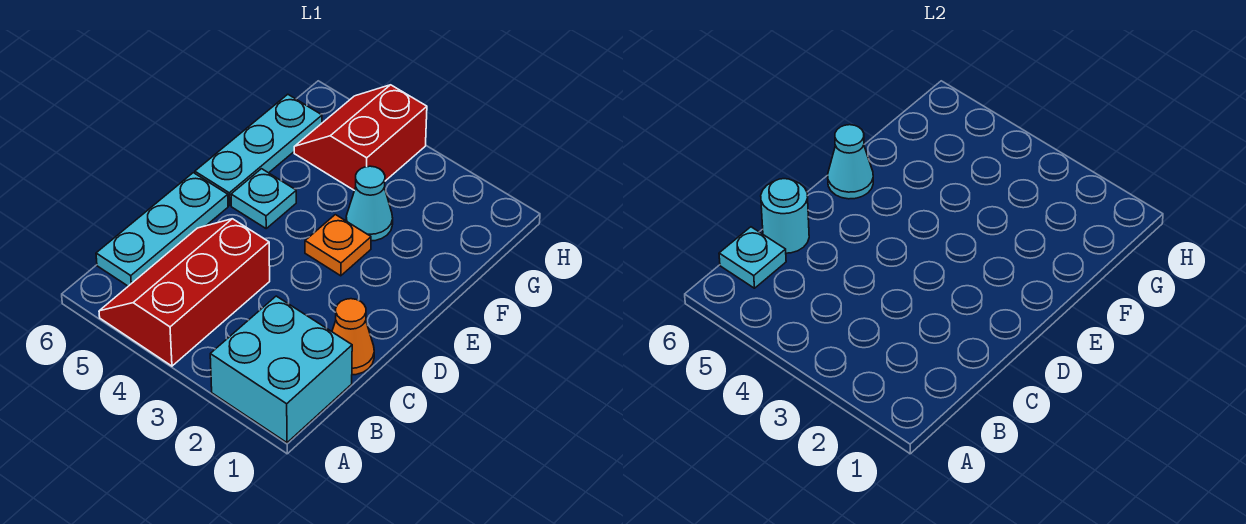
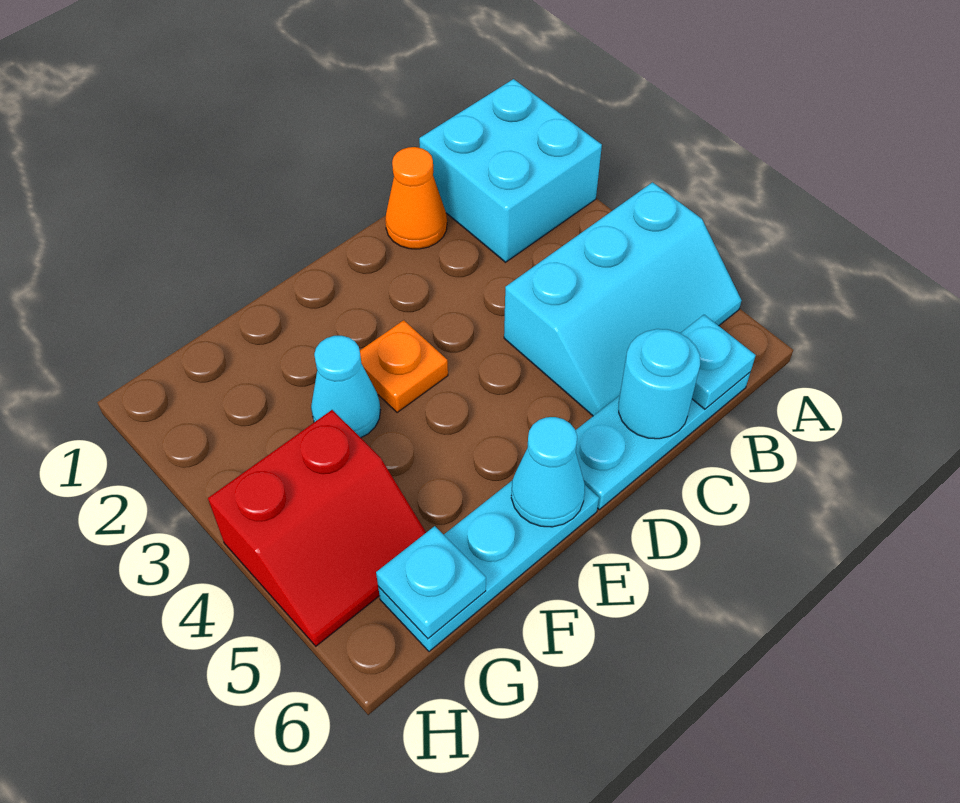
red slope A4:C5 level 1 top 4 -> cyan slope A4:C5 level 1 top 4
cyan plate E5 level 1 -> cyan plate G6 level 2

